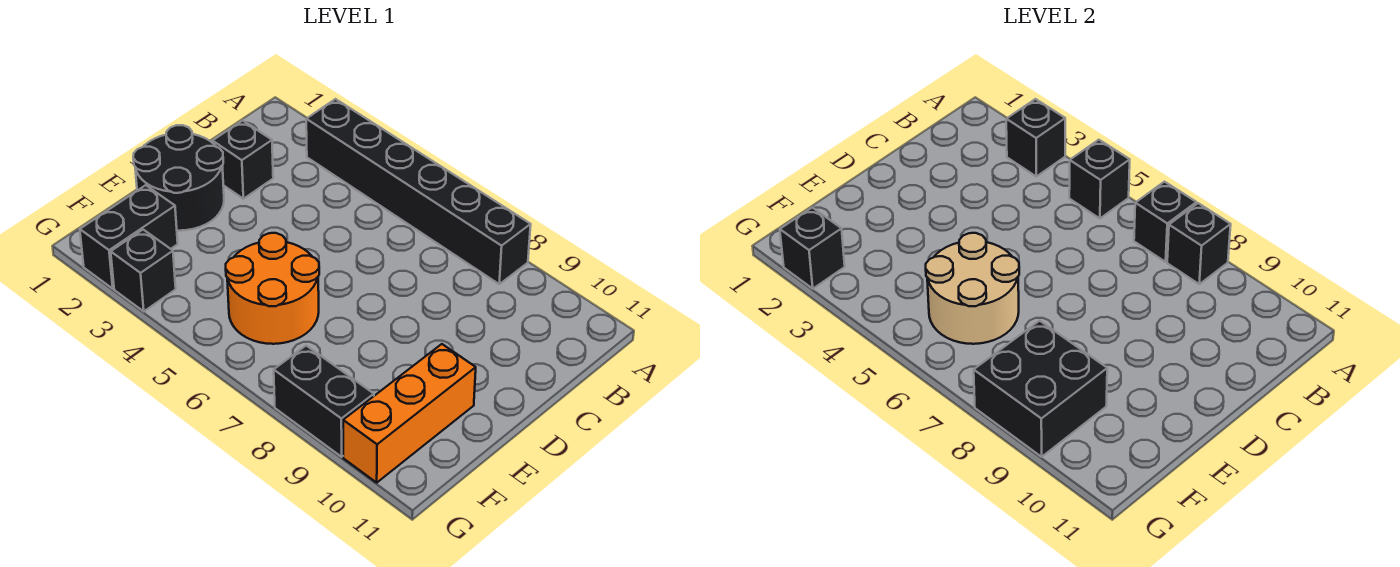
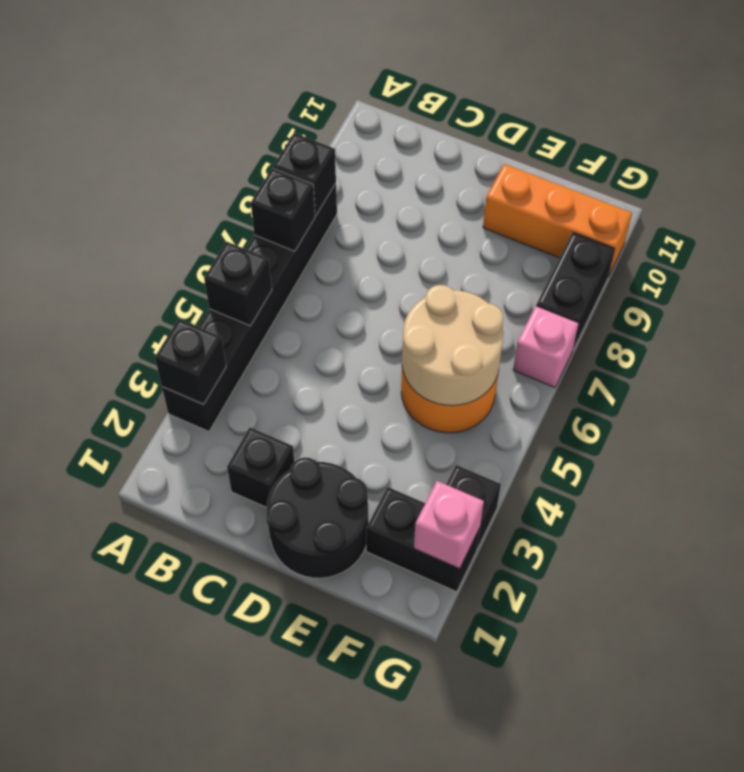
black brick F8:G9 level 2 -> none
black brick G2 level 2 -> pink brick G2 level 2
none -> pink brick G7 level 1

